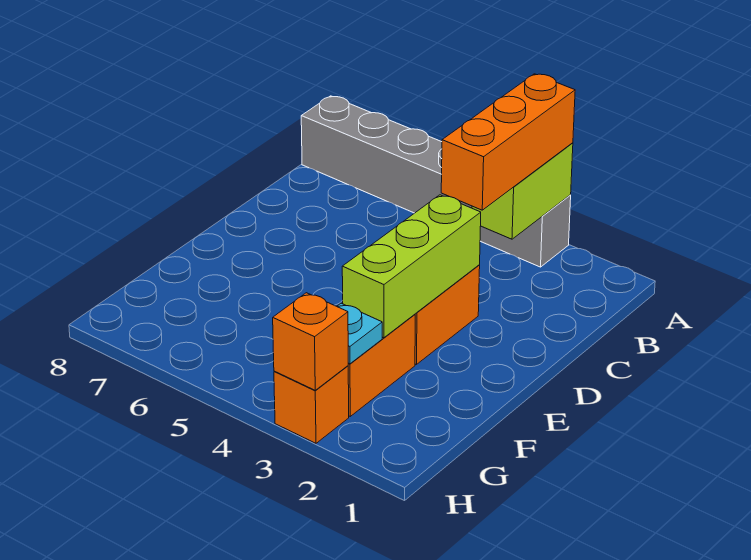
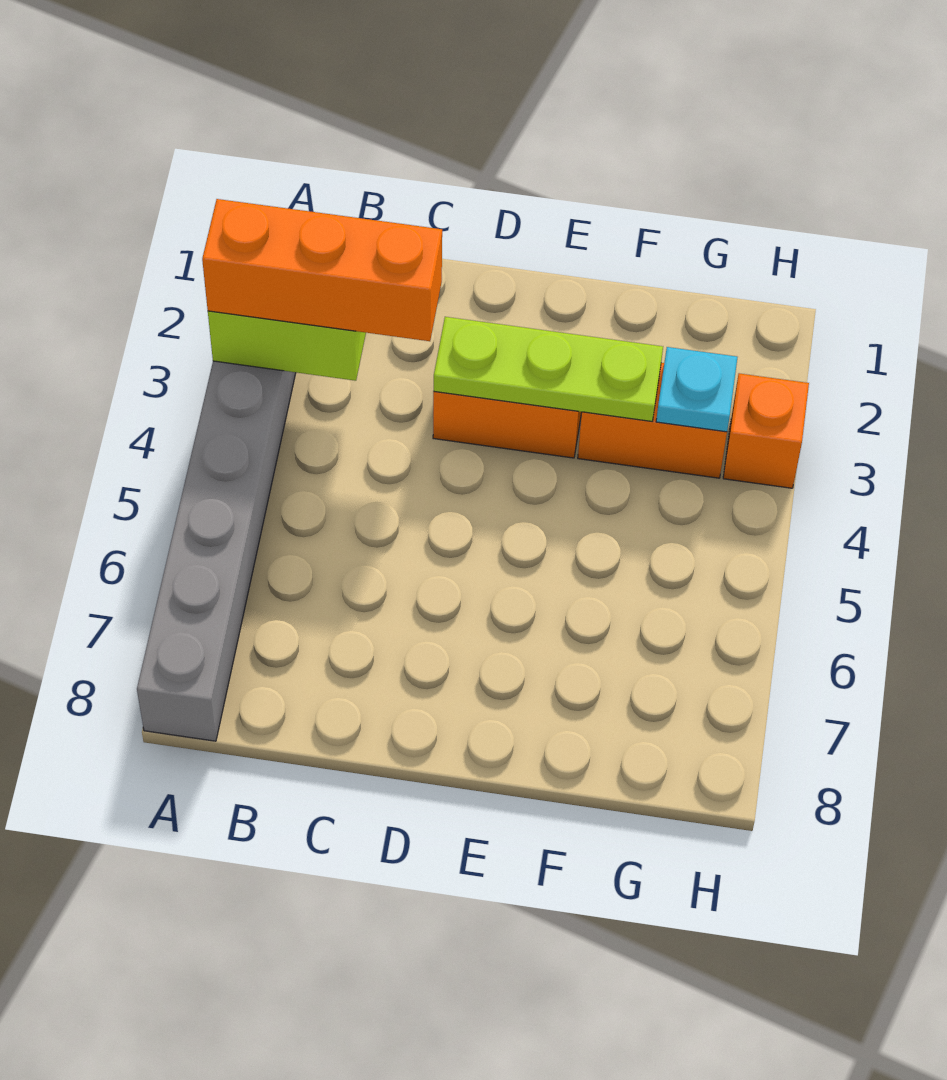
lime brick D3:F3 level 2 -> lime plate D3:F3 level 2
orange brick H3 level 2 -> none

